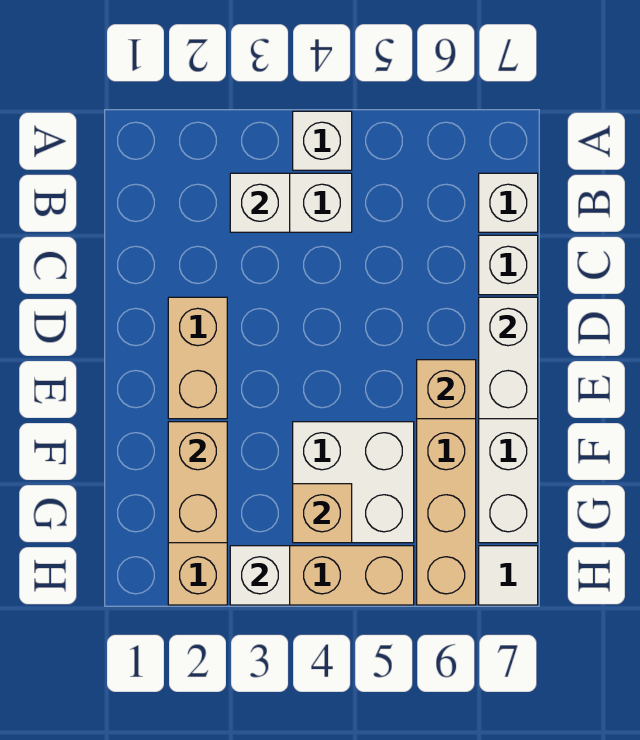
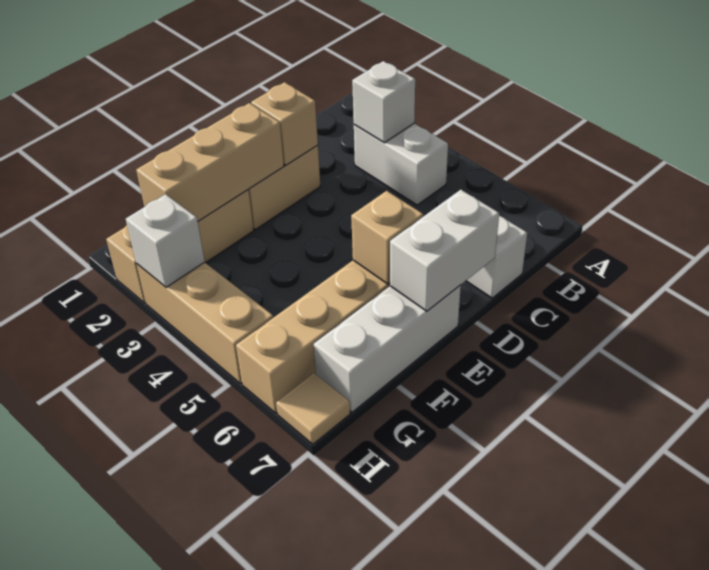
white brick A4 level 1 -> none
white brick B7 level 1 -> none
tan brick F2:G2 level 2 -> tan brick E2:G2 level 2
white brick F4:G5 level 1 -> none
tan brick G4 level 2 -> tan brick D2 level 2
white tile H7 level 1 -> tan tile H7 level 1

